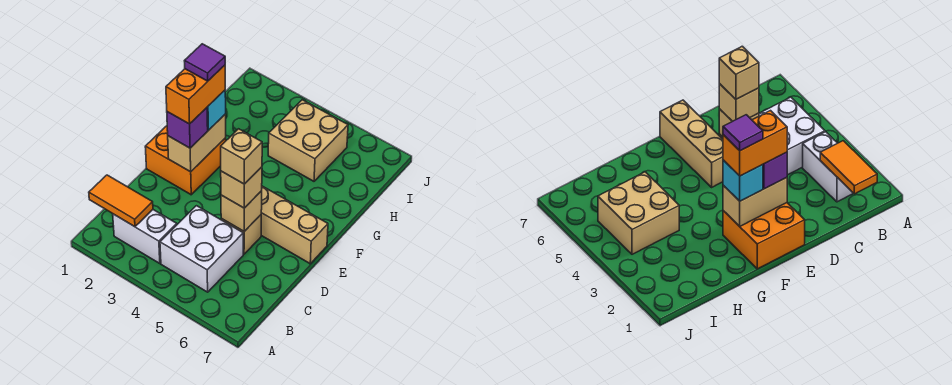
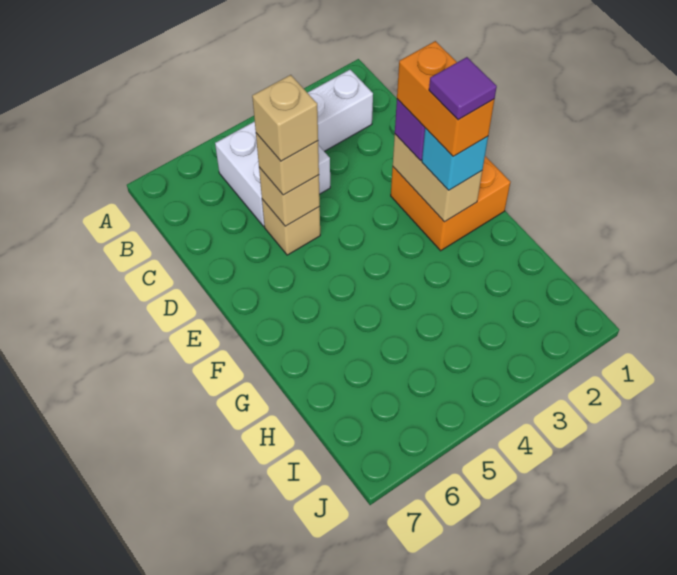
orange tile B1:B2 level 2 -> none
tan brick E5:E7 level 1 -> none
tan brick H4:I5 level 1 -> none

